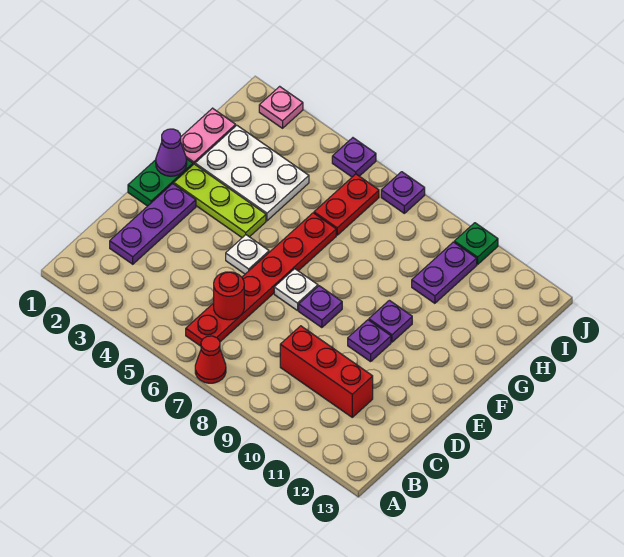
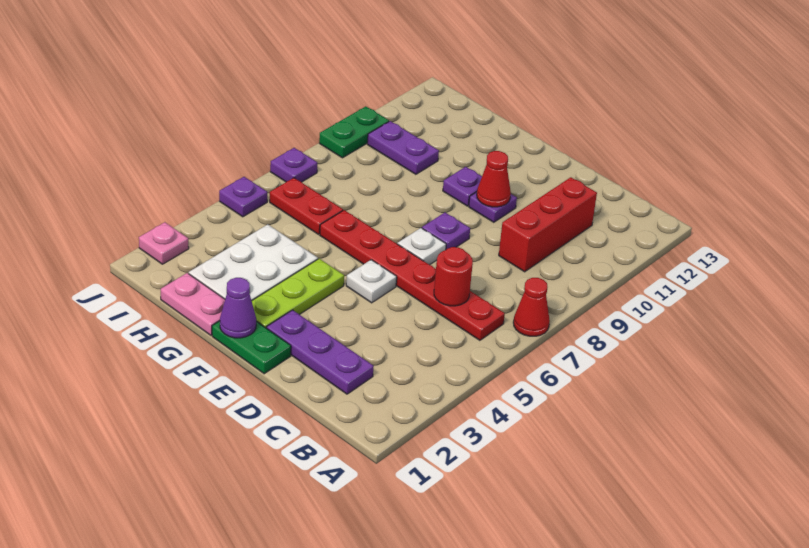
none -> red cone E10 level 2
green plate J10 level 1 -> green plate J9:J10 level 1

